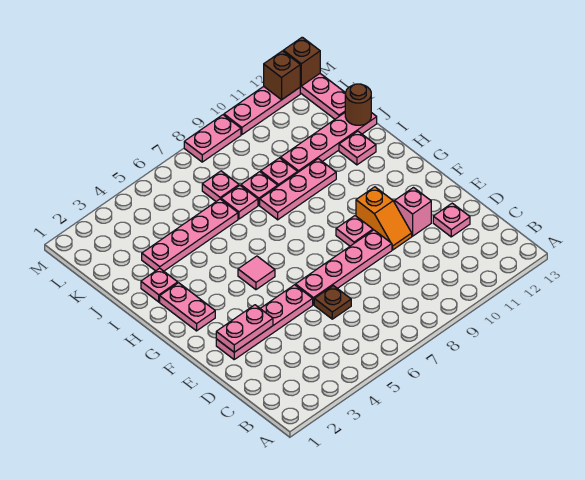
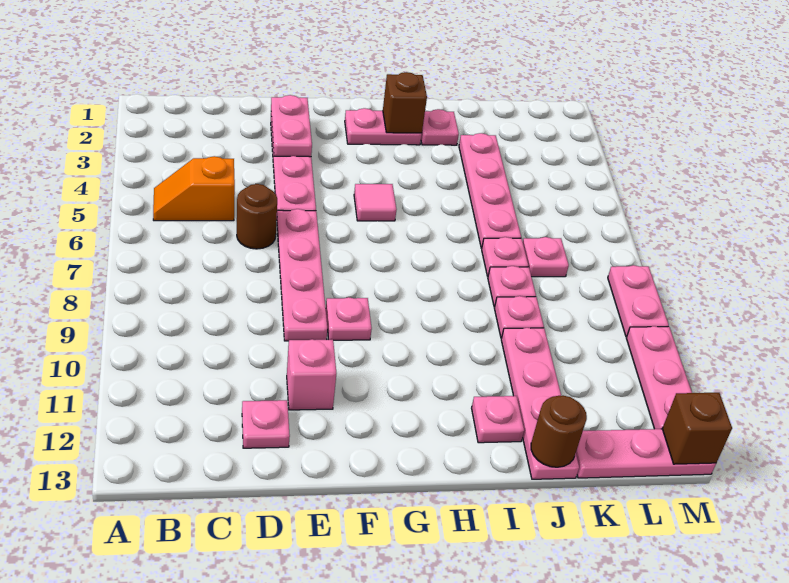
brown plate D6 level 1 -> brown round brick D6 level 1
orange slope E10:F10 level 1 top F -> orange slope B5:C5 level 1 top C
pink plate I8:I10 level 1 -> none
brown brick M12 level 2 -> brown brick H2 level 2

